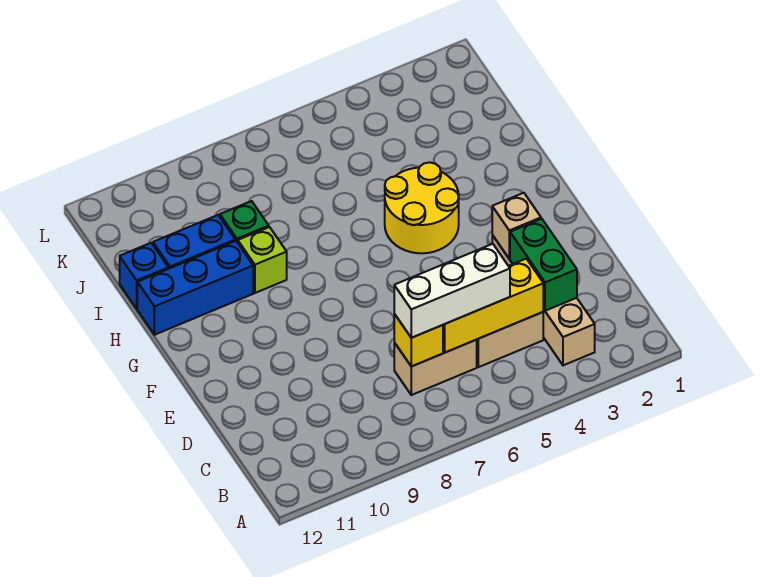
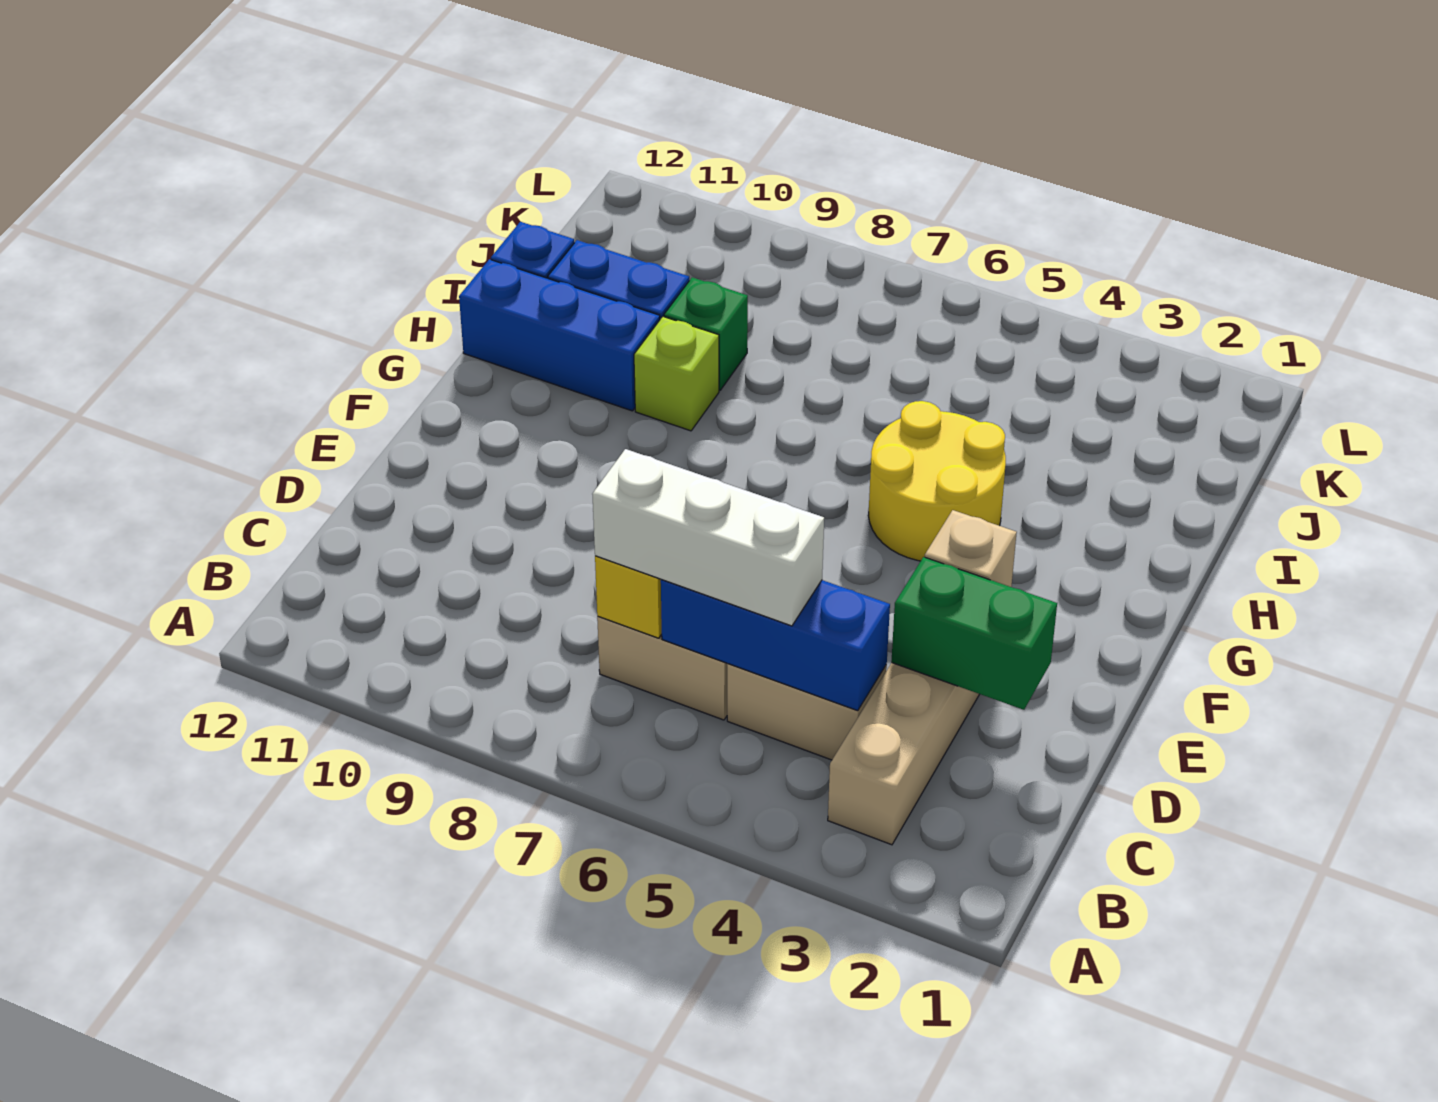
green brick C3:D3 level 2 -> green brick D2:D3 level 2
yellow brick C4:C6 level 2 -> blue brick C4:C6 level 2

